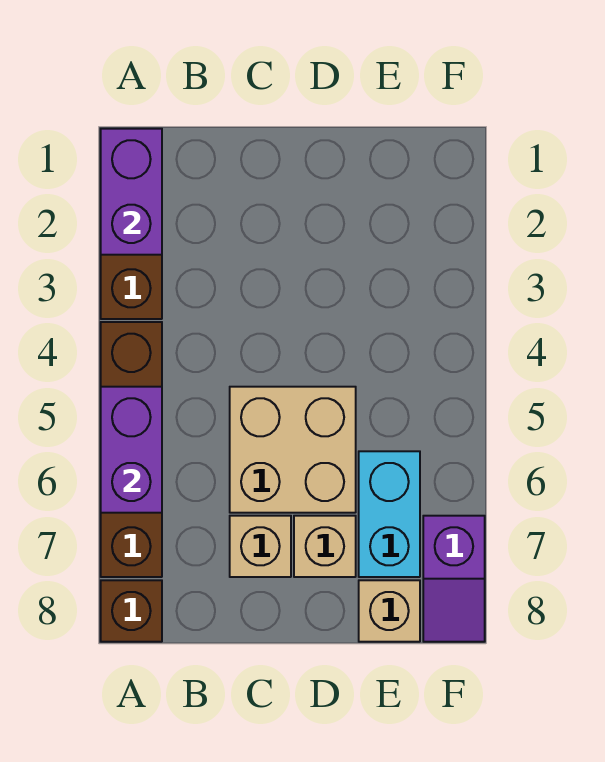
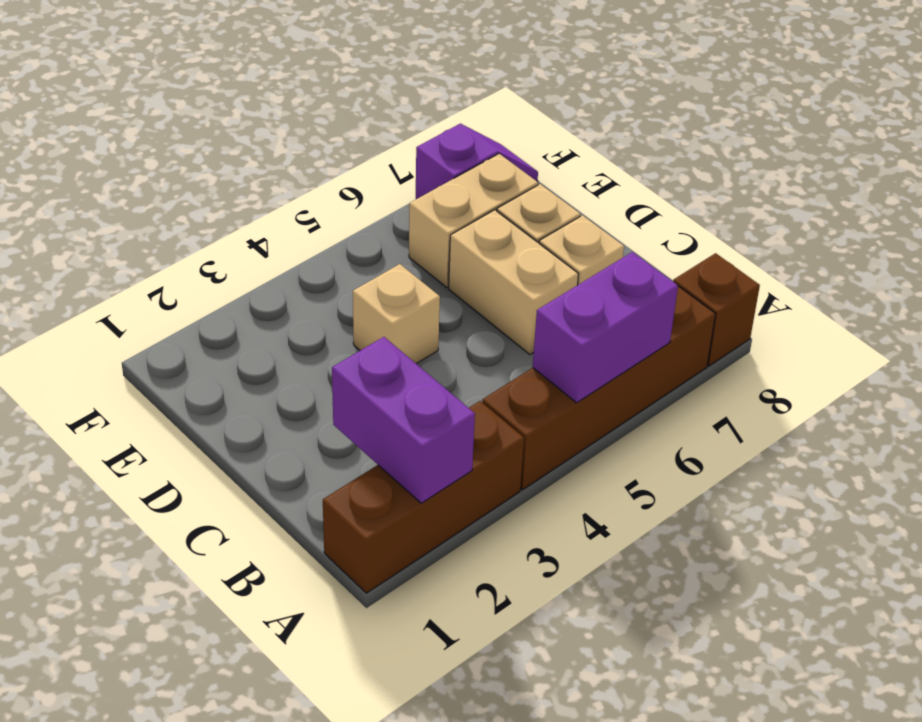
purple brick A1:A2 level 2 -> purple brick A2:B2 level 2
tan brick C5:D6 level 1 -> tan brick C6:D6 level 1
cyan brick E6:E7 level 1 -> tan brick E6:E7 level 1
tan brick E8 level 1 -> tan brick D4 level 1

